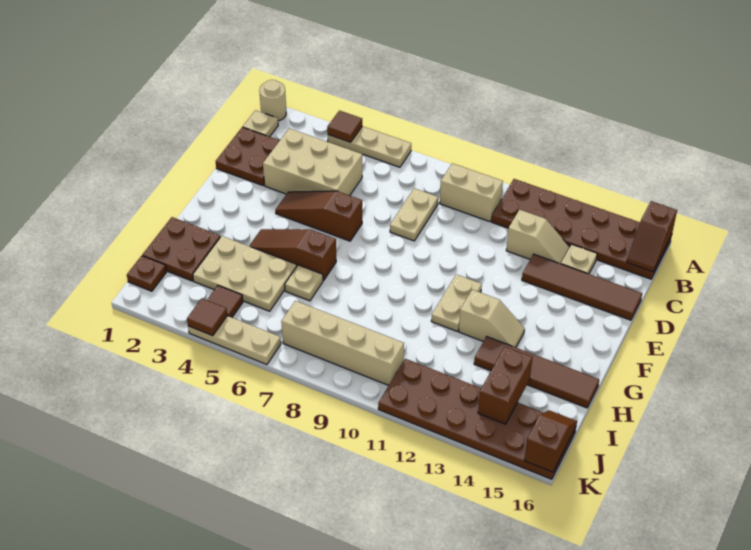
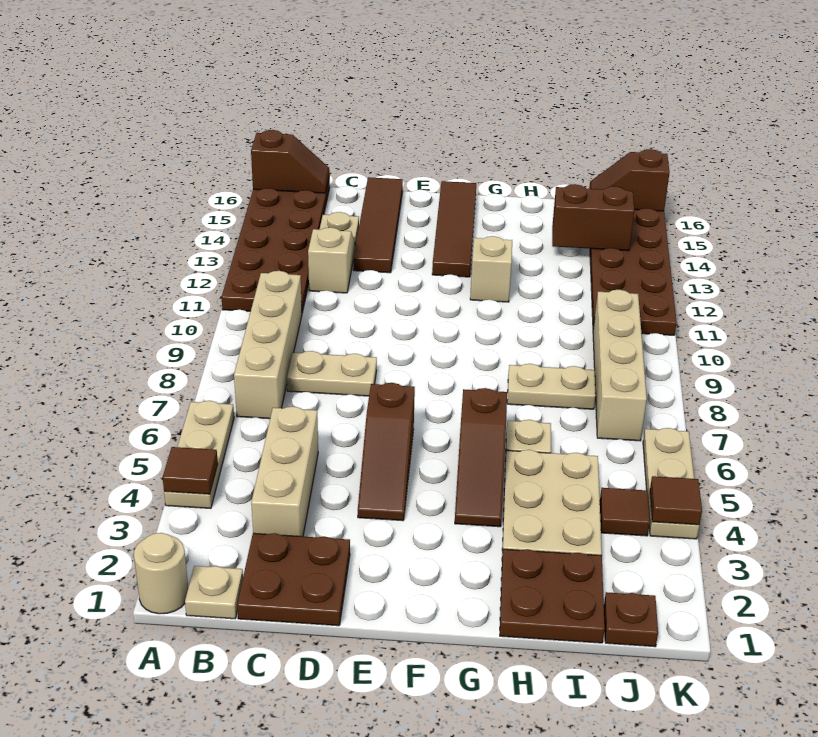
tan brick B9:B10 level 1 -> tan brick B7:B10 level 1
tan brick C3:D5 level 1 -> tan brick C3:C5 level 1
tan plate F11:G11 level 1 -> tan plate H8:I8 level 1
brown tile H13:H16 level 1 -> brown tile F13:F16 level 1

